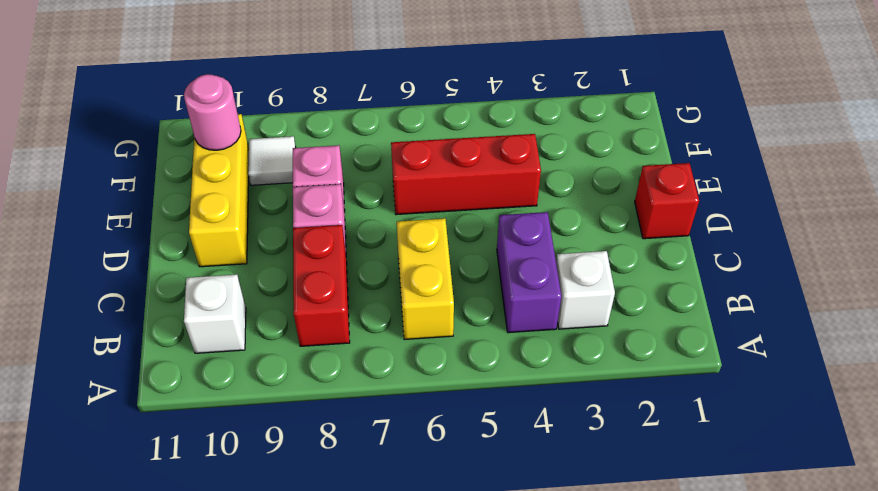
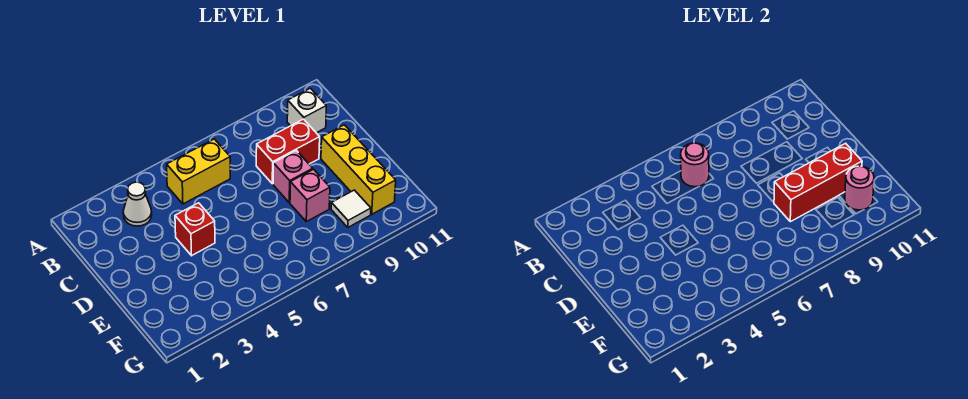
white brick B3 level 1 -> white cone B3 level 1
purple brick B4:C4 level 1 -> none
yellow brick B6:C6 level 1 -> yellow brick B5:B6 level 1
none -> pink round brick B6 level 2
red brick B8:C8 level 1 -> red brick C8:C9 level 1
red brick D1 level 1 -> red brick D4 level 1
red brick E4:E6 level 1 -> red brick E8:E10 level 2

